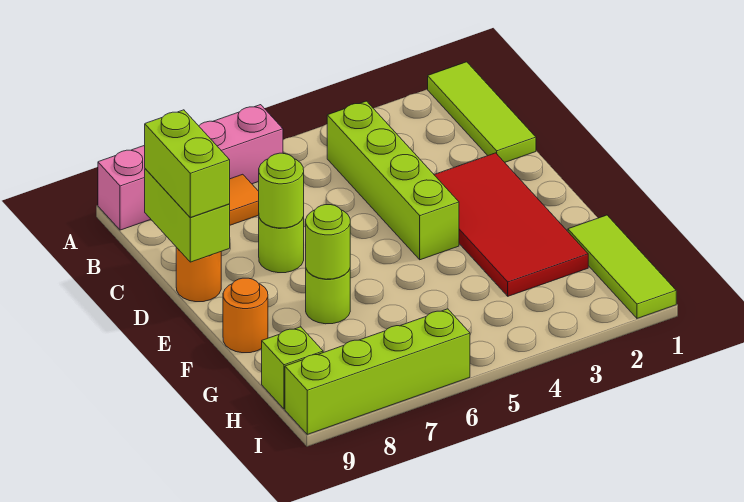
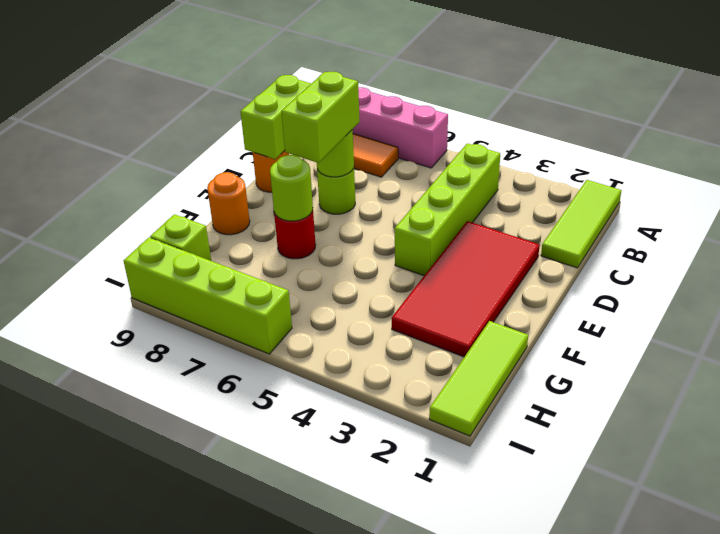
lime brick C9:D9 level 3 -> lime brick D7:E7 level 3
lime round brick F7 level 1 -> red round brick F7 level 1

